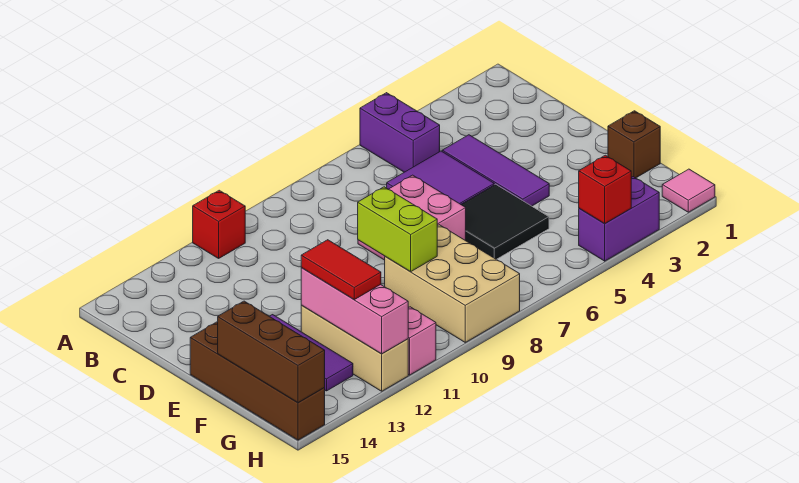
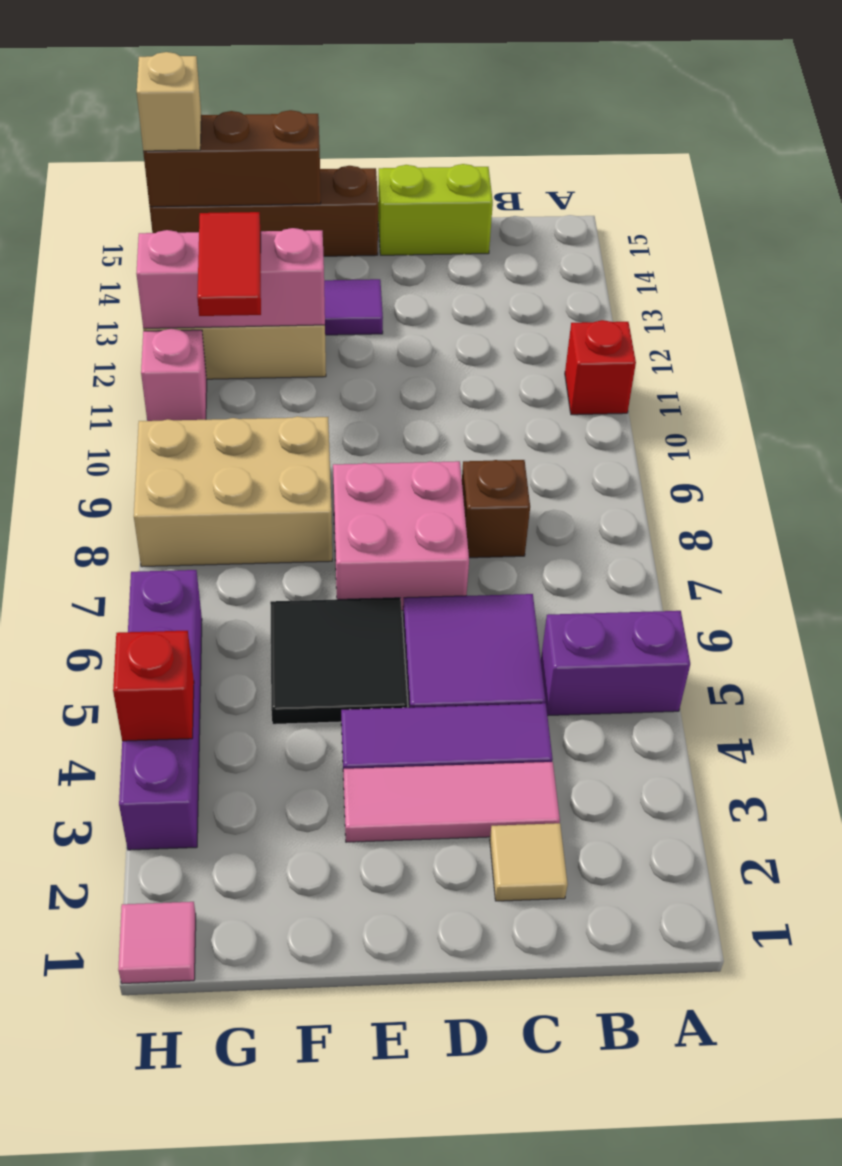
none -> tan tile C2 level 1
none -> pink tile C3:E3 level 1
lime brick E9:F9 level 2 -> lime brick C15:D15 level 1
brown brick F1 level 1 -> brown brick C8 level 1
red tile F12:G12 level 3 -> red tile G11:G12 level 3
purple brick H3:H4 level 1 -> purple brick H3:H6 level 1
none -> tan brick H15 level 3

